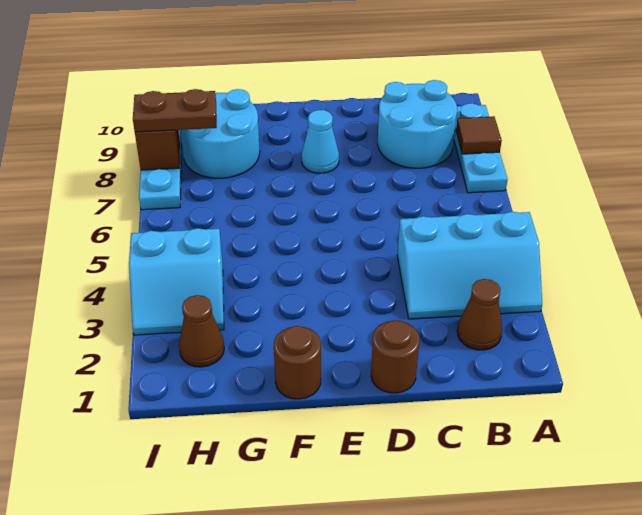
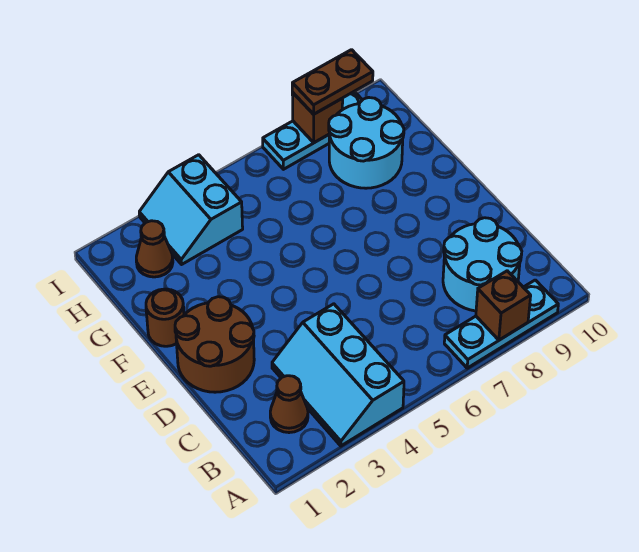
brown tile A8 level 2 -> brown brick A8 level 2
brown round brick D1 level 1 -> brown round brick D1:E2 level 1
cyan cone E8 level 1 -> none
brown plate H8:I8 level 3 -> brown plate I8:I9 level 3

